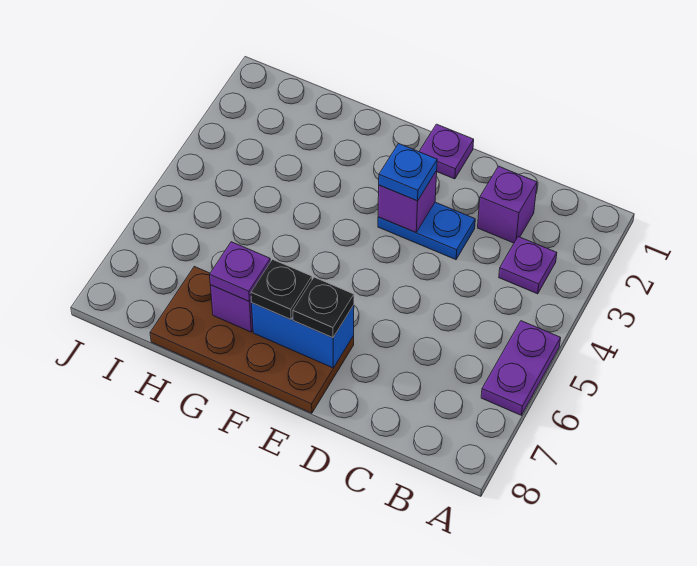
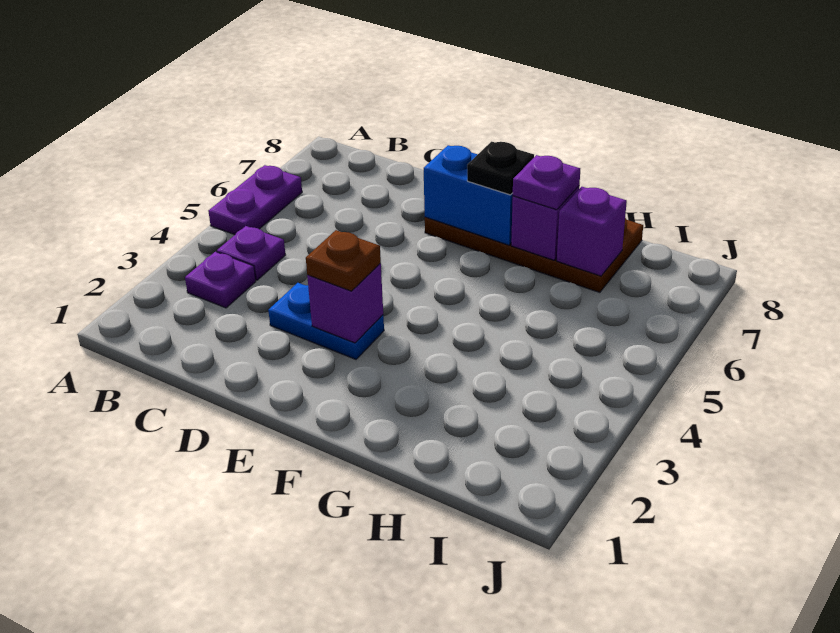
purple brick C2 level 1 -> purple brick H7 level 2
purple plate E1 level 1 -> purple plate B4 level 1
blue plate E3 level 3 -> brown plate E3 level 3
black plate E7 level 3 -> none

